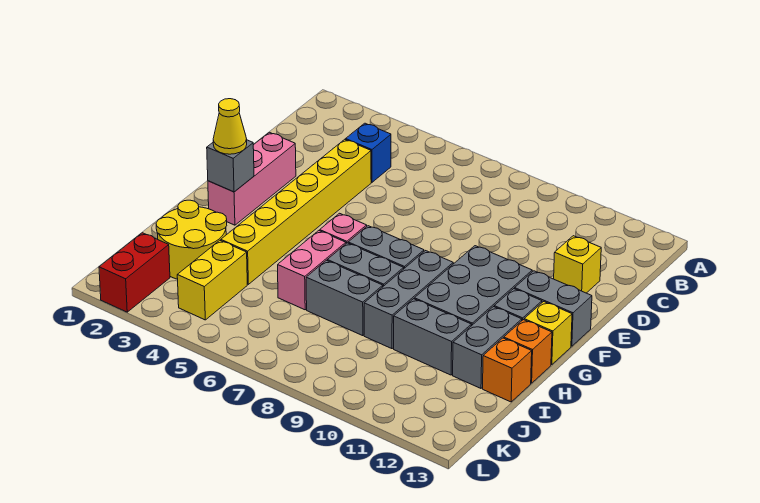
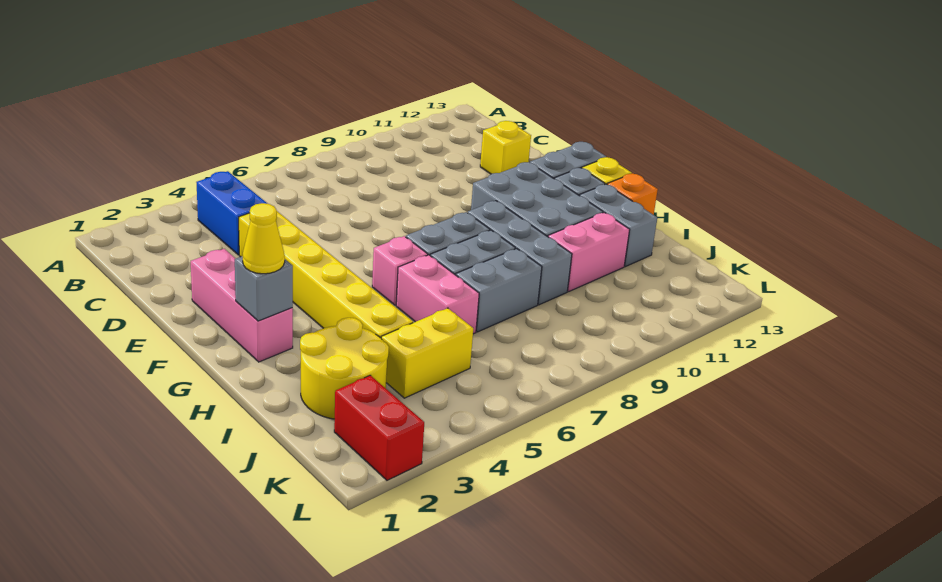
blue brick C4 level 1 -> blue brick B4:C4 level 1
grey brick I10:I11 level 1 -> pink brick I10:I11 level 1
orange brick I13 level 1 -> none
yellow brick J4:K4 level 1 -> yellow brick J4:J5 level 1

